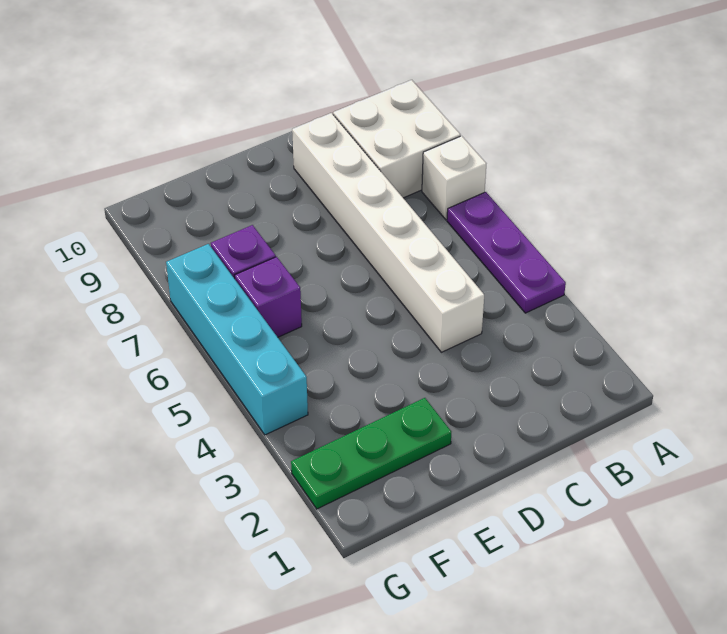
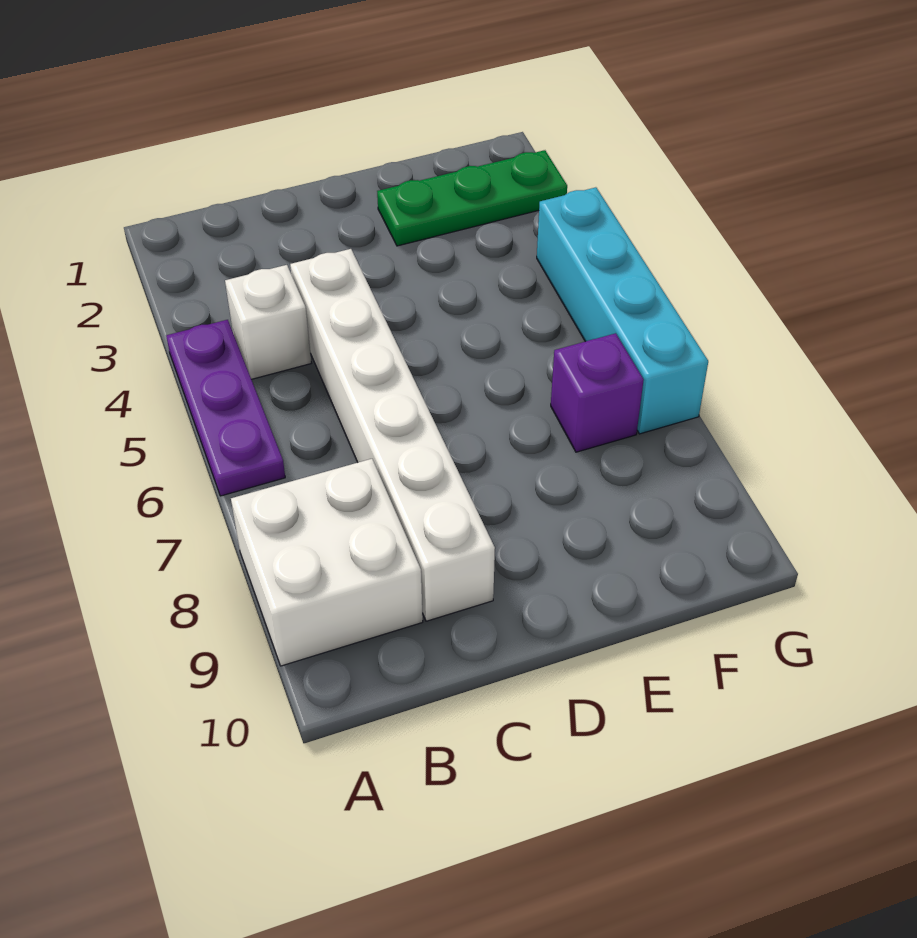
white brick A7 level 1 -> white brick B4 level 1
purple brick F6 level 1 -> none

